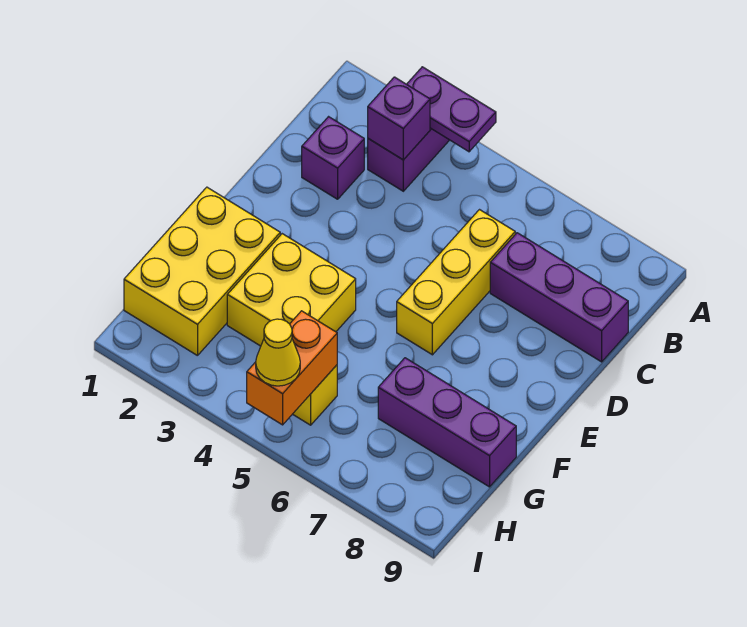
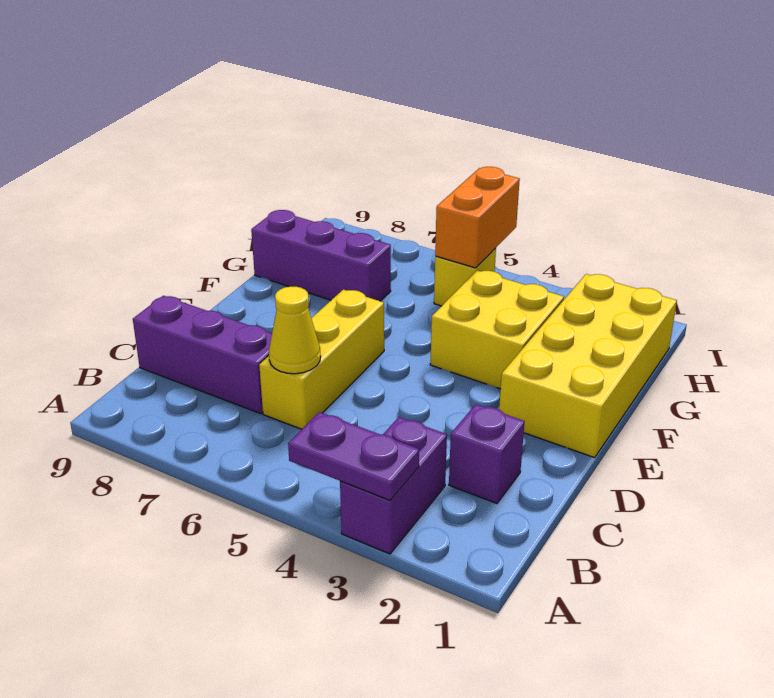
purple brick B3 level 2 -> none
yellow brick F1:H2 level 1 -> yellow brick E1:H2 level 1
yellow cone I5 level 3 -> yellow cone C6 level 2

